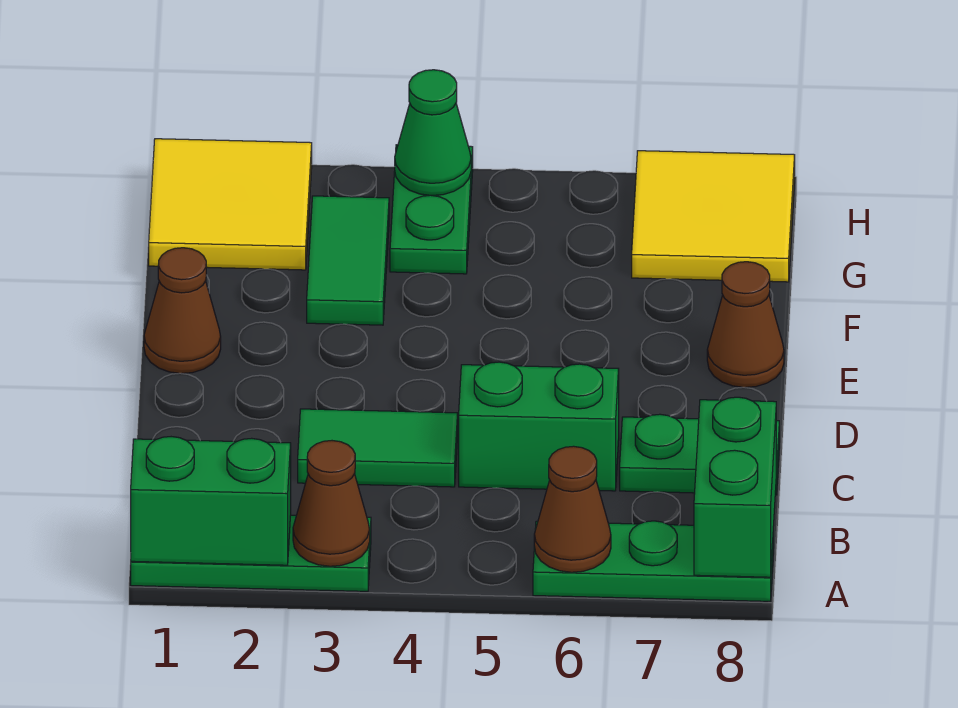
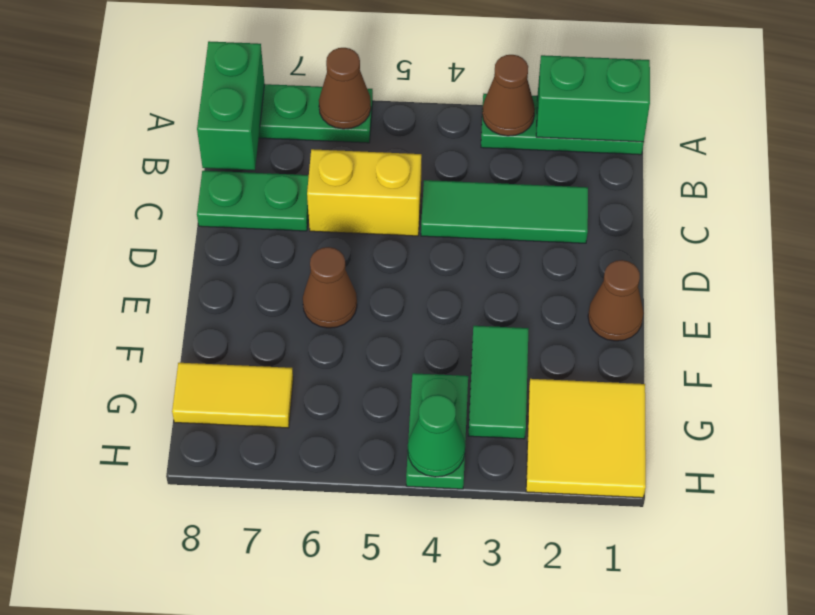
green tile C3:C4 level 1 -> green tile C2:C4 level 1
green brick C5:C6 level 1 -> yellow brick C5:C6 level 1
brown cone E8 level 1 -> brown cone E6 level 1
yellow tile G7:H8 level 1 -> yellow tile G7:G8 level 1

